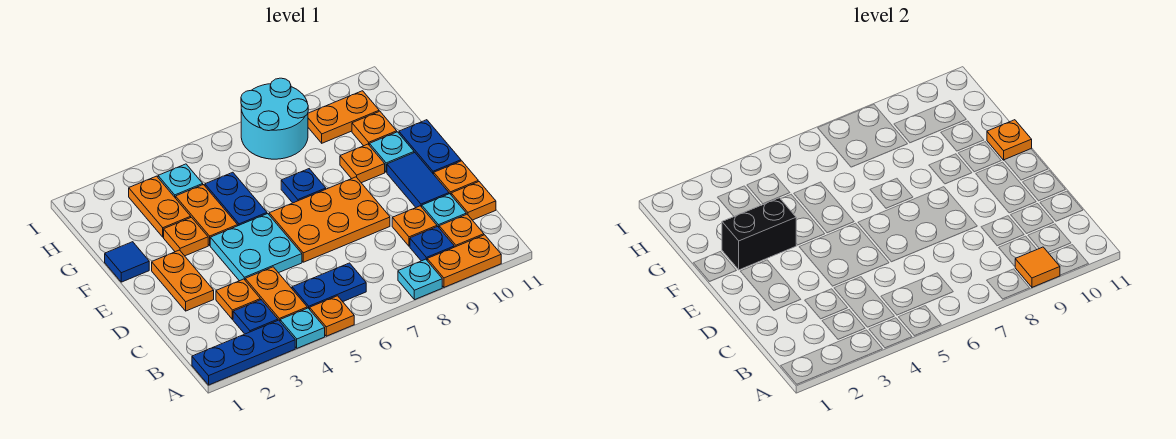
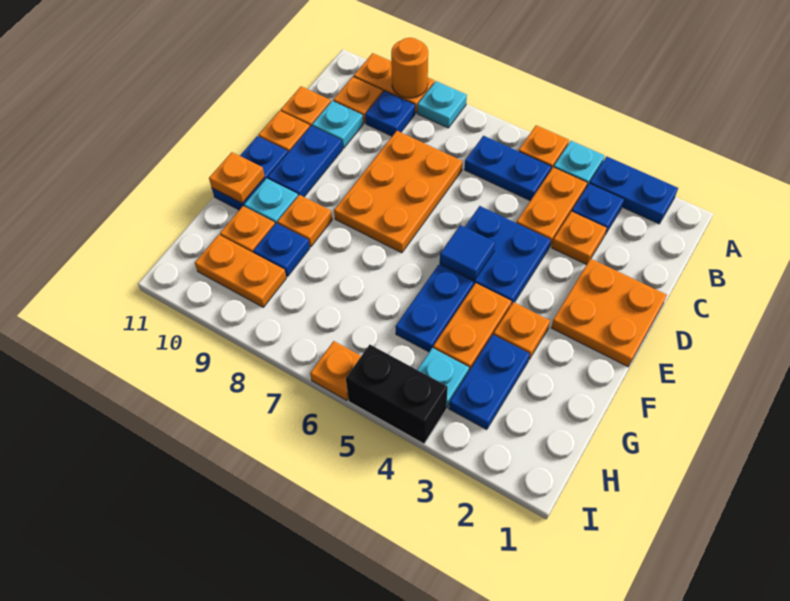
blue plate A1:A3 level 1 -> blue plate A2:A3 level 1
orange tile A9 level 2 -> orange round brick A9 level 2
orange plate C9 level 1 -> orange plate I6 level 1
orange plate D2:E2 level 1 -> orange plate D1:E2 level 1
cyan plate D4:E5 level 1 -> blue plate D4:E5 level 1
orange plate D6:E8 level 1 -> orange plate C7:E8 level 1
blue tile D10:E10 level 1 -> blue plate D10:E10 level 1
blue tile F1 level 1 -> blue tile E5 level 2
black brick F2:F3 level 2 -> black brick I4:I5 level 1
blue plate F7 level 1 -> blue plate G9 level 1
orange plate G3:H3 level 1 -> blue plate G3:H3 level 1
cyan round brick H7:I8 level 1 -> none

